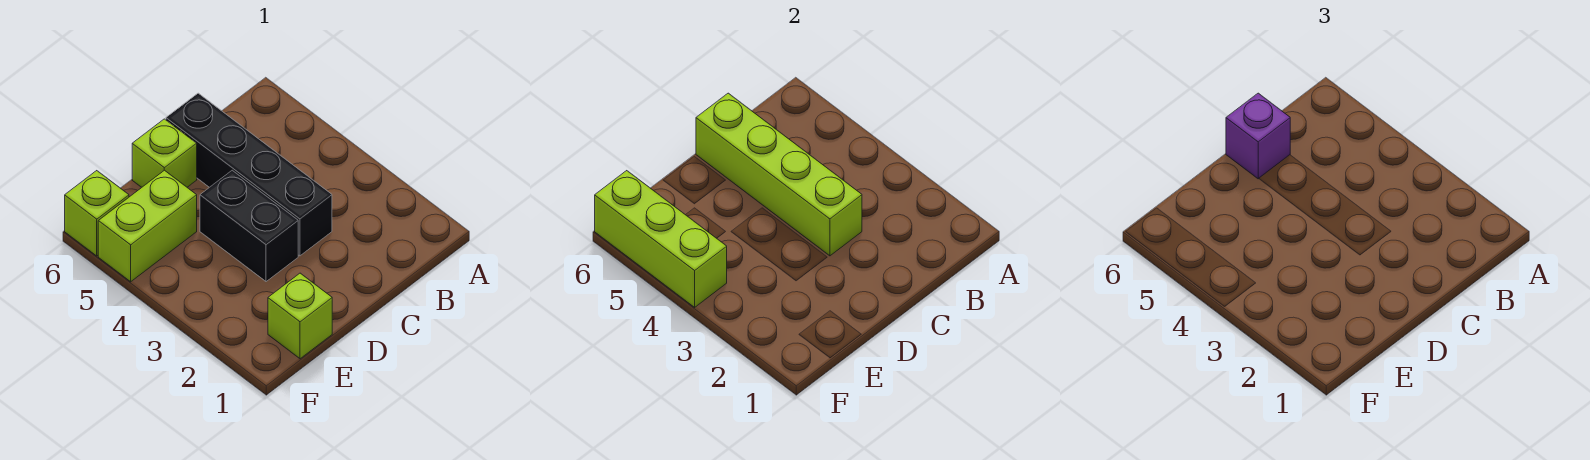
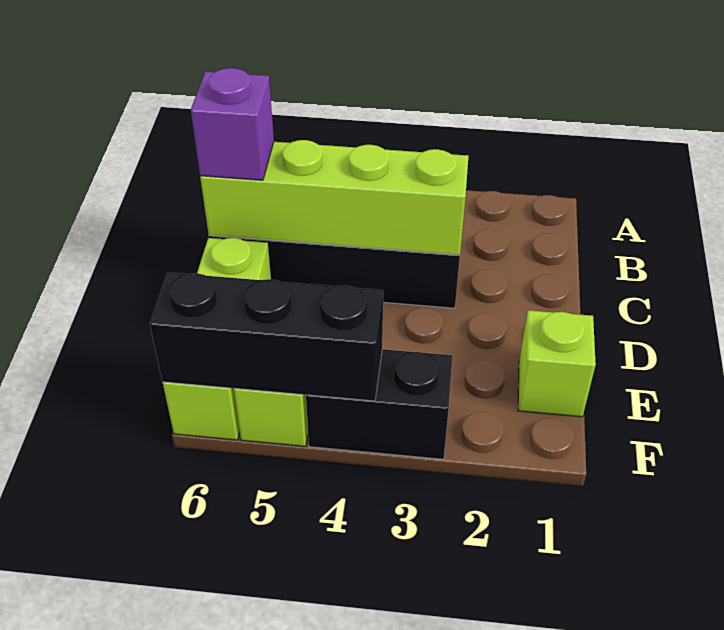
black brick D3:D4 level 1 -> black brick F3:F4 level 1
lime brick F4:F6 level 2 -> black brick F4:F6 level 2

